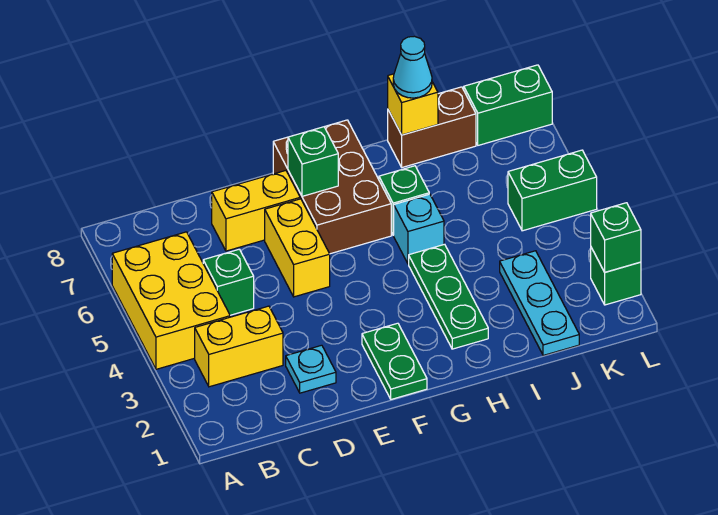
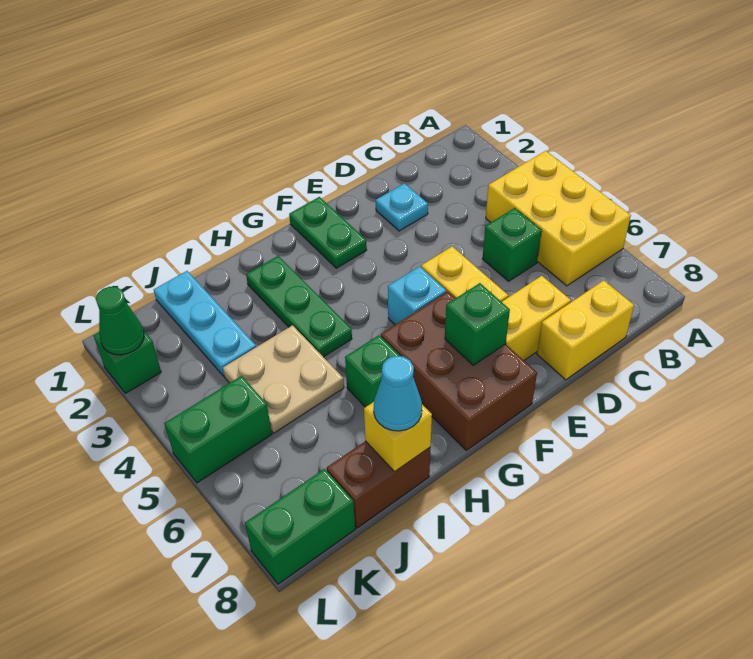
yellow brick B3:C3 level 1 -> yellow brick C8:D8 level 1
cyan brick H5 level 1 -> cyan brick F5 level 1
none -> tan plate I4:J5 level 1
green brick L2 level 2 -> green cone L2 level 2

